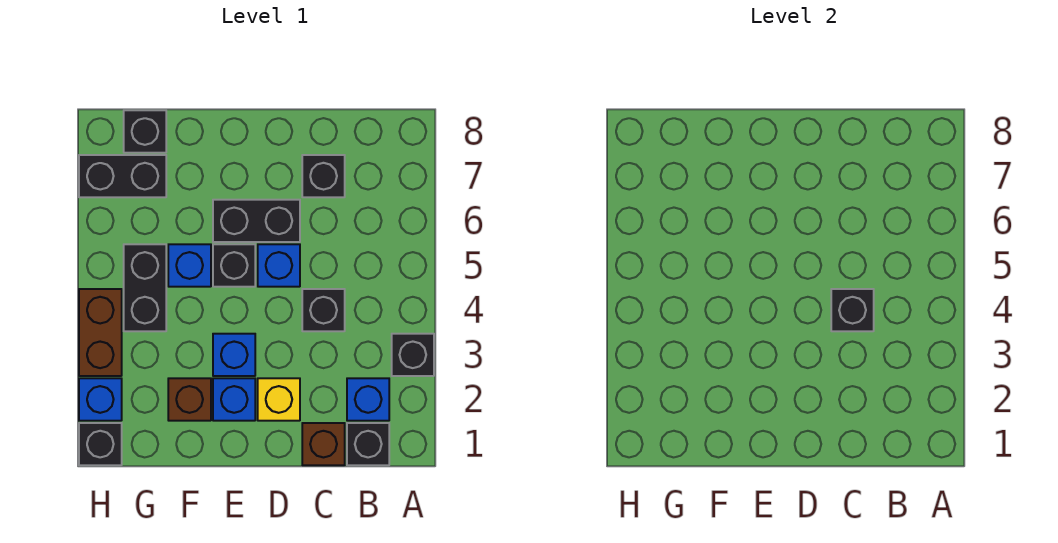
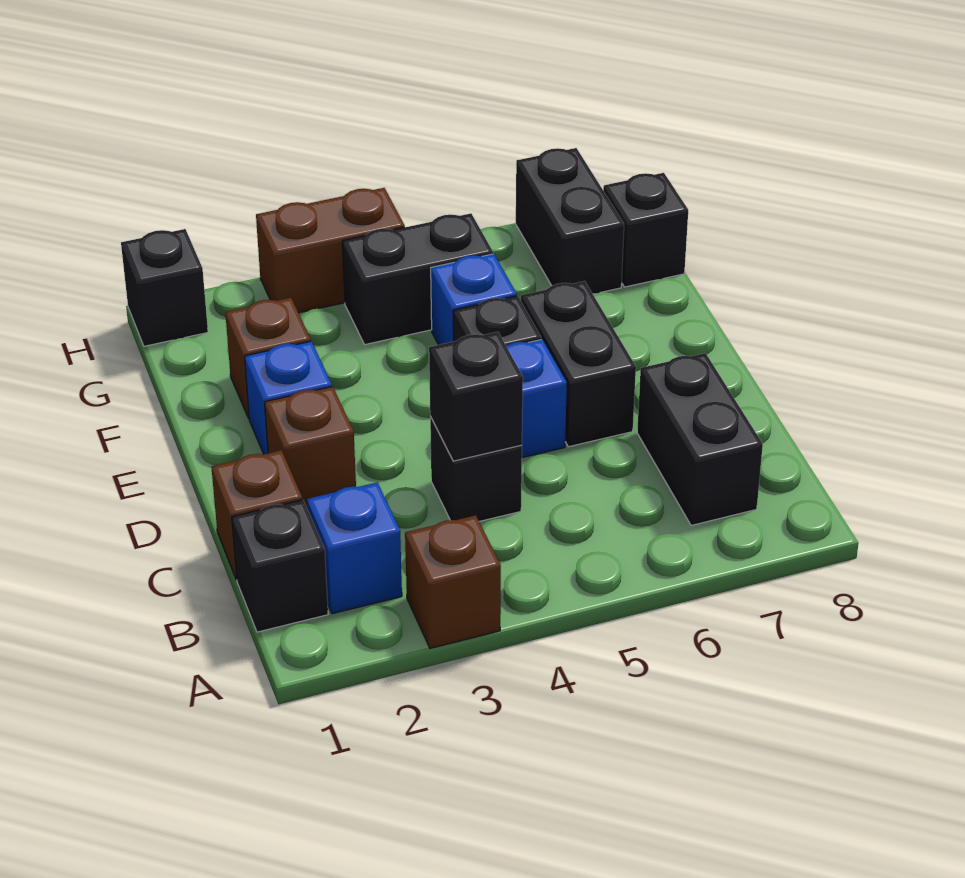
black brick A3 level 1 -> brown brick A3 level 1
black brick C7 level 1 -> black brick B7:C7 level 1
yellow brick D2 level 1 -> brown brick D2 level 1
blue brick E3 level 1 -> none
blue brick H2 level 1 -> none

